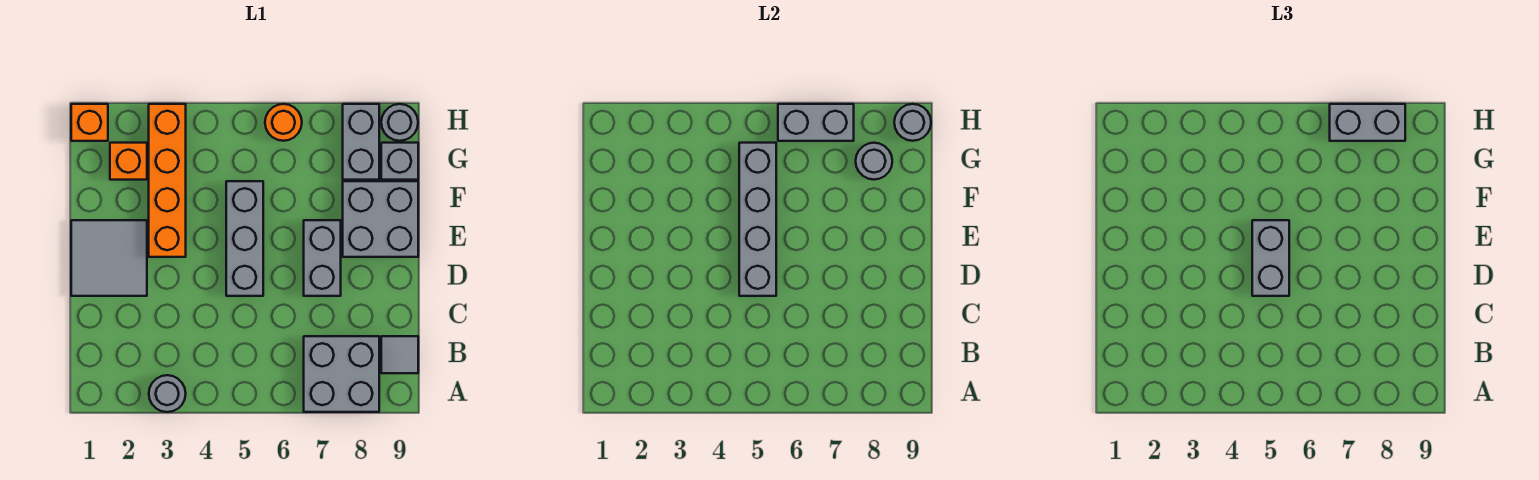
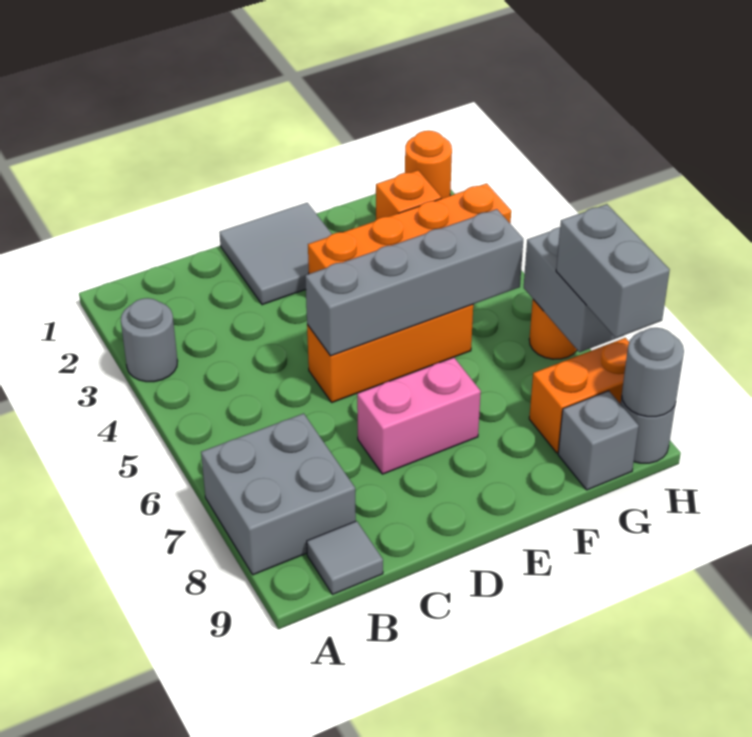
grey brick D5:F5 level 1 -> orange brick D5:F5 level 1
grey brick D5:E5 level 3 -> none
grey brick D7:E7 level 1 -> pink brick D7:E7 level 1
grey brick E8:F9 level 1 -> none
grey brick G8:H8 level 1 -> orange brick G8:H8 level 1
grey round brick G8 level 2 -> none
orange brick H1 level 1 -> orange round brick H1 level 1

